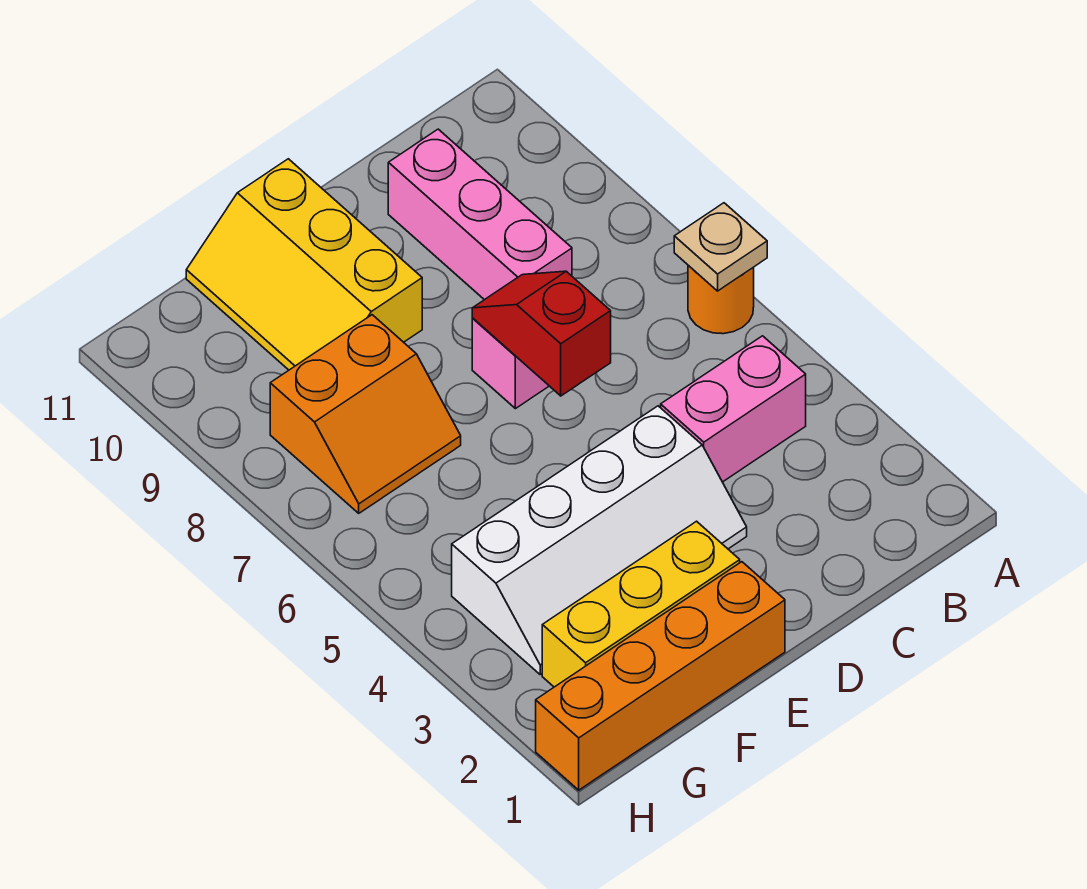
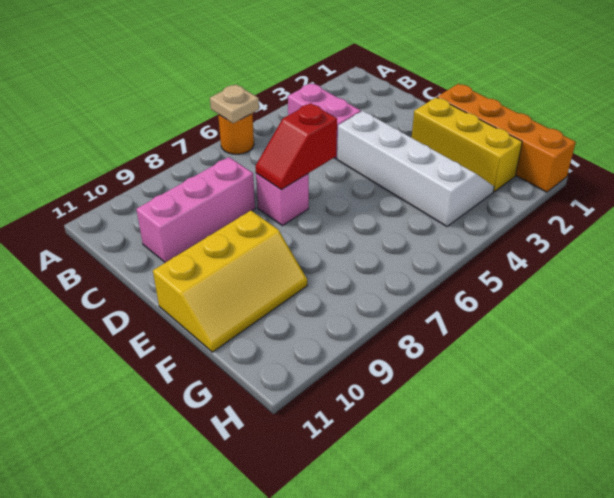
orange slope F7:G8 level 1 top 8 -> none

